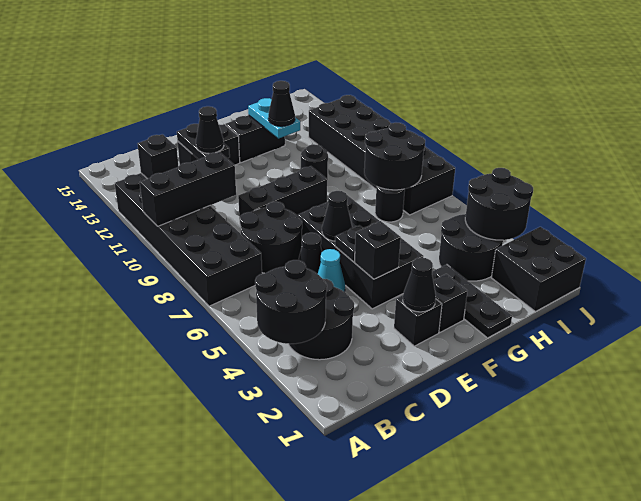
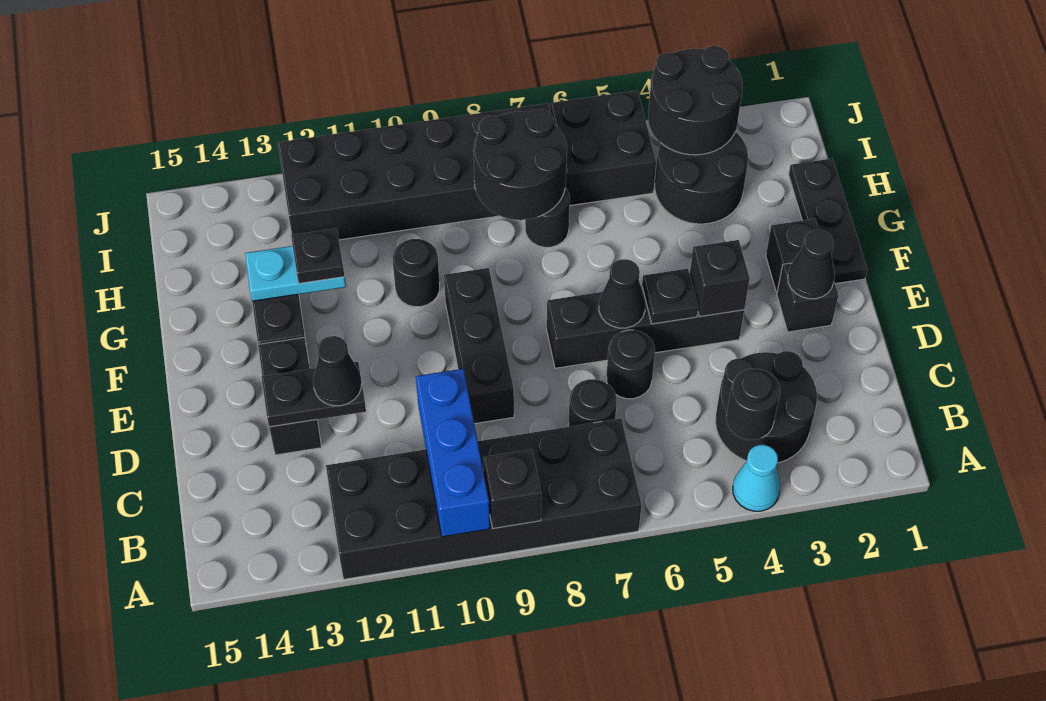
black round brick A3:B4 level 2 -> black round brick B4 level 2
black brick A10:C10 level 2 -> blue brick A10:C10 level 2
black brick B12 level 2 -> black brick A9 level 2
black round brick C7:D8 level 1 -> black round brick C7 level 1
cyan cone D5 level 1 -> cyan cone A4 level 1
black cone D6 level 1 -> black round brick D6 level 1
black brick E4:F7 level 1 -> black brick E4:E7 level 1
black plate G1:G3 level 1 -> black plate F1:H1 level 1
black cone G12 level 3 -> black plate G12 level 3
black brick I1:J2 level 1 -> black brick I5:J6 level 1

